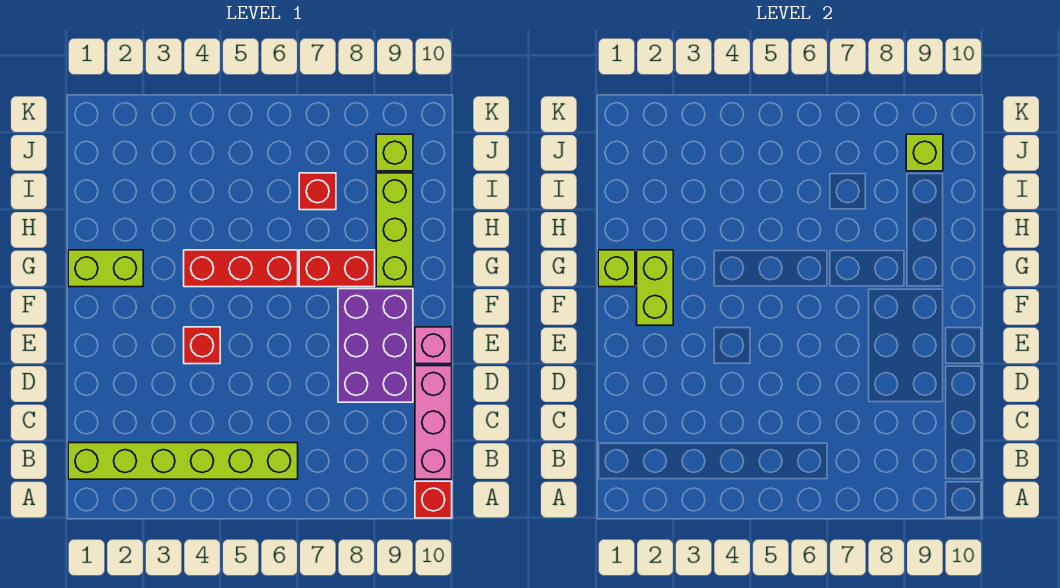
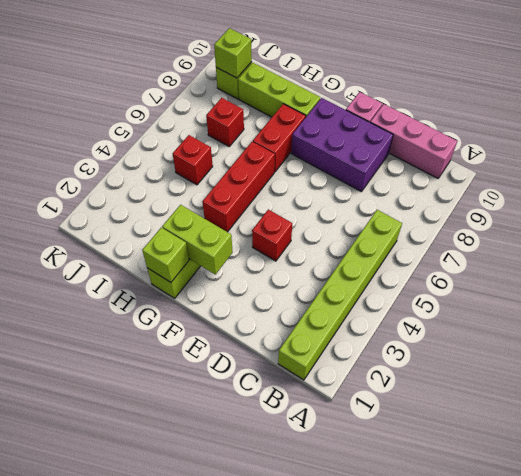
red brick A10 level 1 -> red brick I5 level 1

